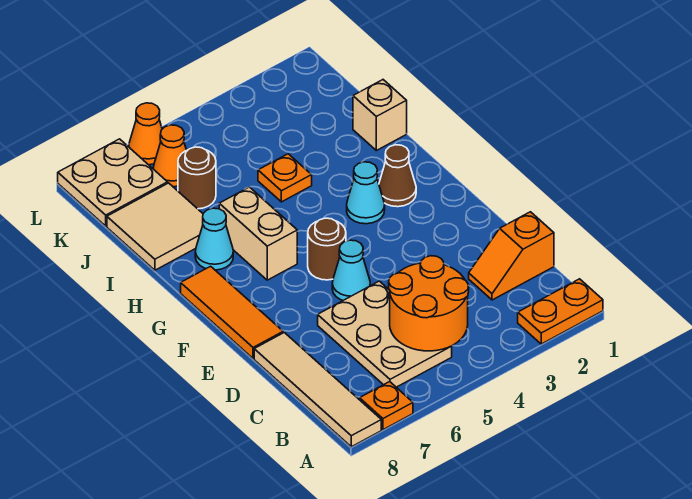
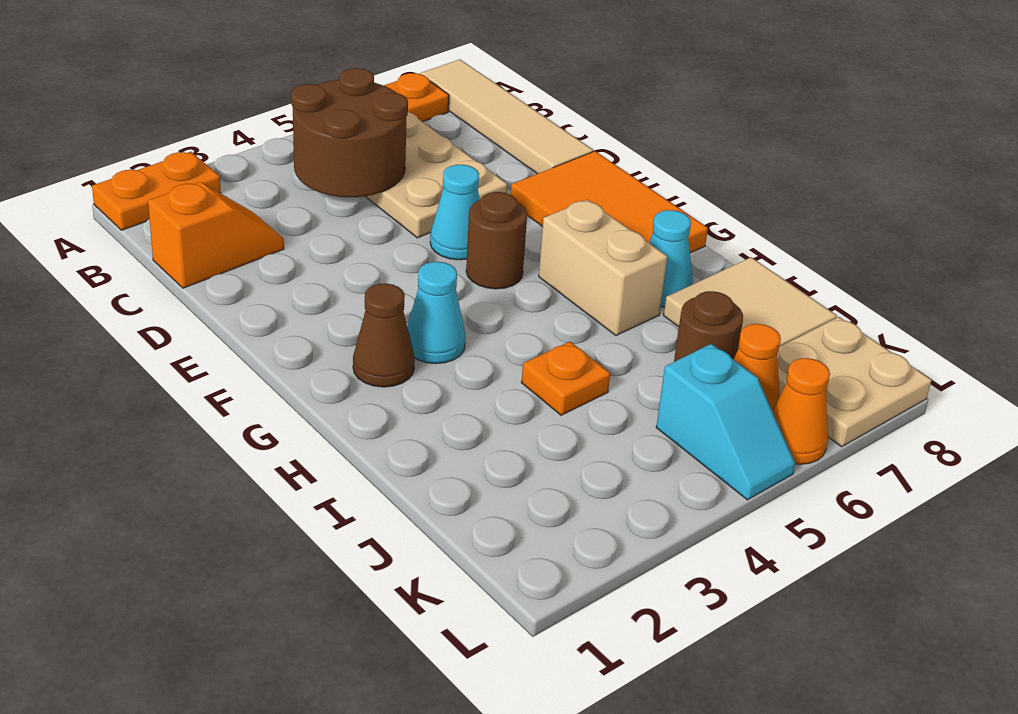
orange round brick B4:C5 level 2 -> brown round brick B4:C5 level 2
orange tile E8:G8 level 1 -> orange tile E7:G8 level 1
tan brick I1 level 1 -> none
none -> cyan slope K5:L5 level 1 top K

